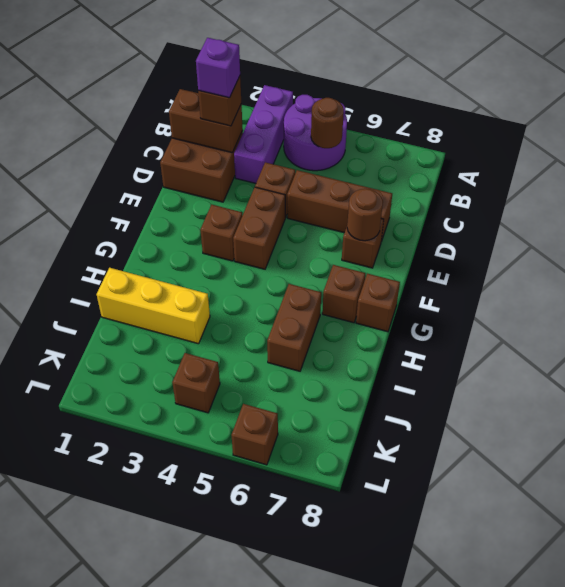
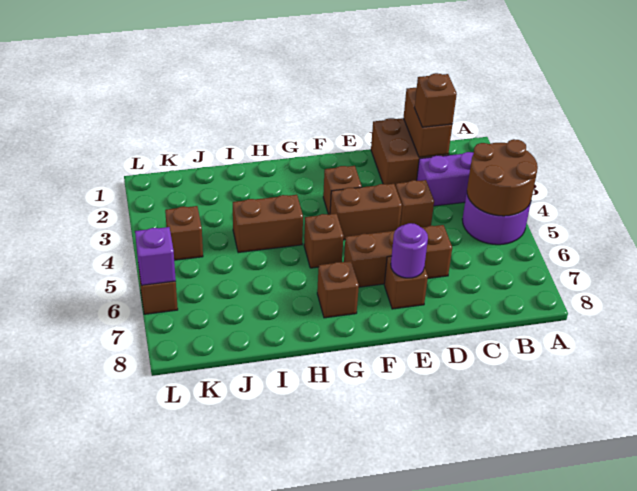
brown round brick B5 level 2 -> brown round brick A4:B5 level 2
purple brick C2 level 4 -> purple brick L6 level 2
brown brick D5:D7 level 1 -> brown brick D6:F6 level 1
brown round brick E7 level 2 -> purple round brick E7 level 2
brown brick G8 level 1 -> brown brick G5 level 1
brown brick H6:I6 level 1 -> brown brick H4:I4 level 1
yellow brick I1:I3 level 1 -> none

